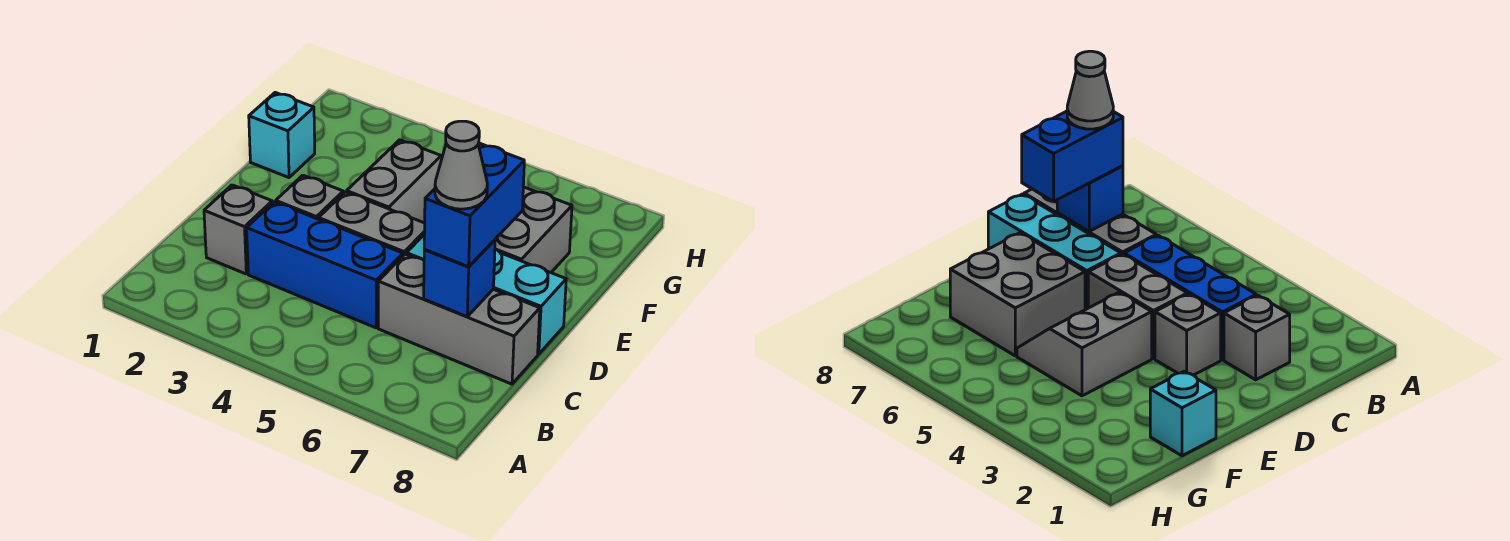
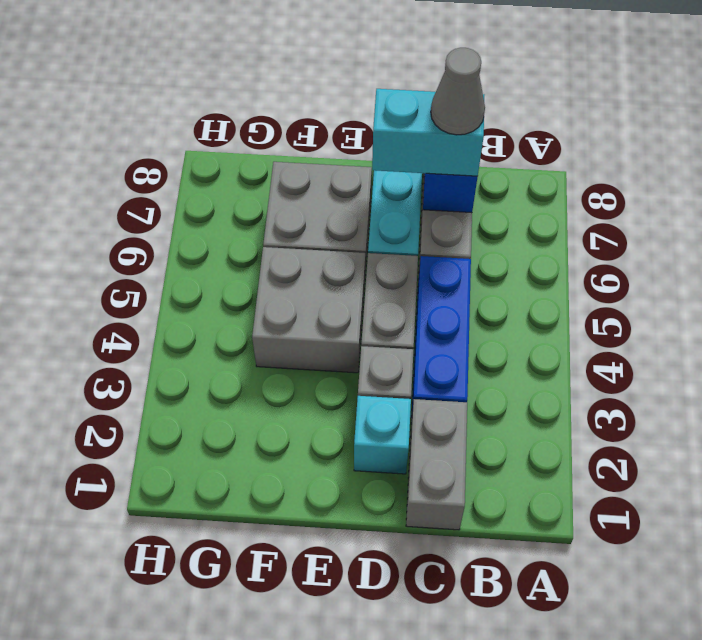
grey brick C2 level 1 -> grey brick C1:C2 level 1
blue brick C7:D7 level 3 -> cyan brick C7:D7 level 3
grey slope E4:F5 level 1 top 4 -> grey brick E4:F5 level 1
cyan brick F1 level 1 -> cyan brick D2 level 1

